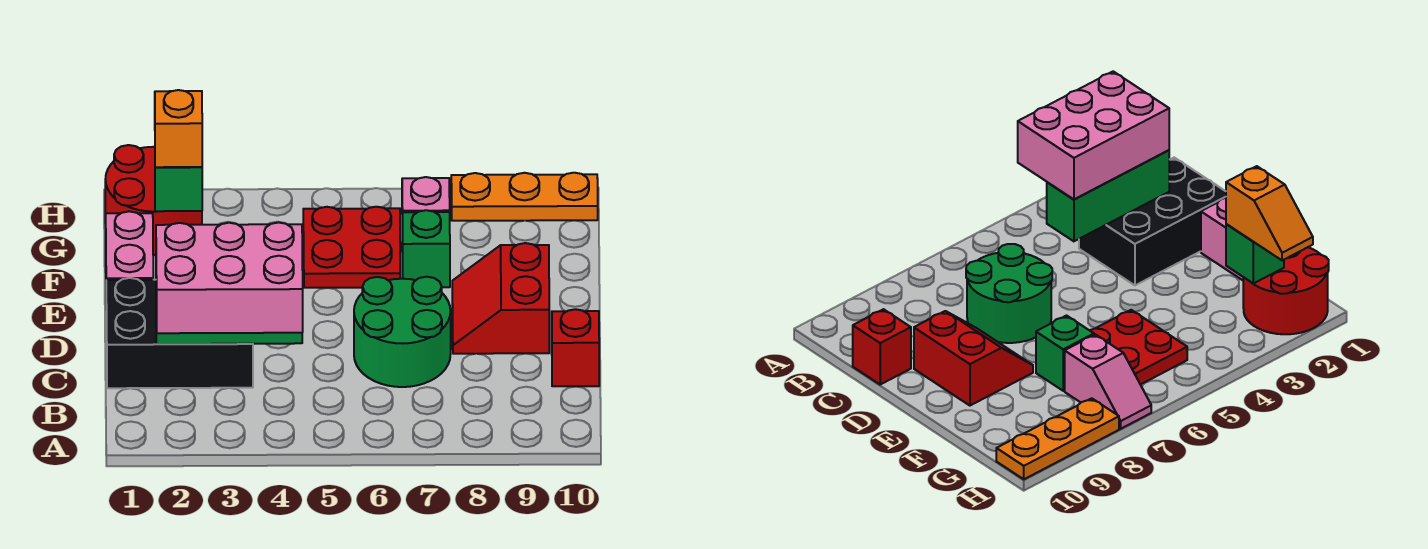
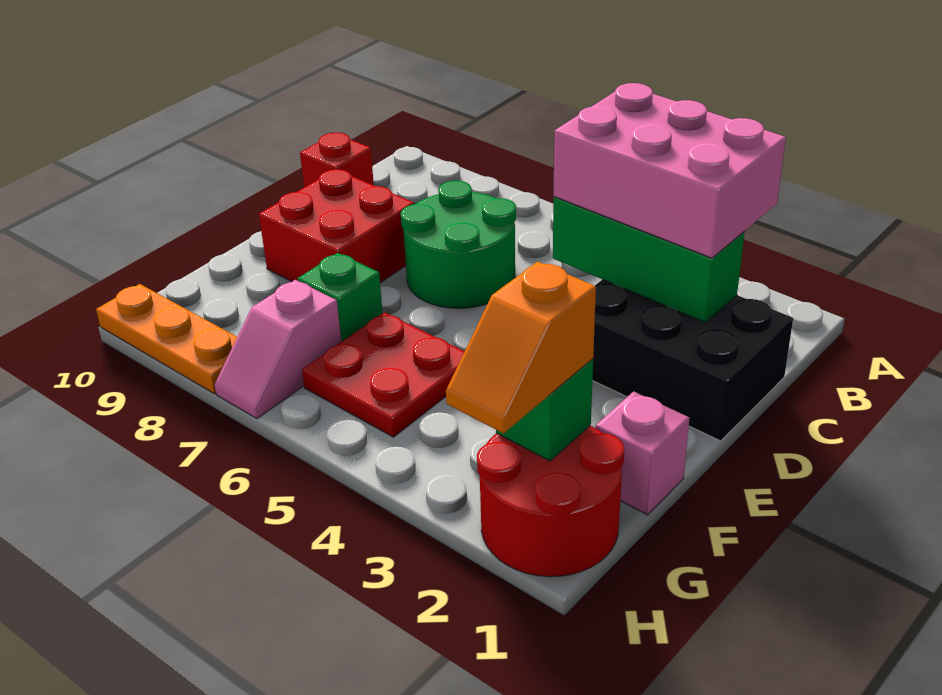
red slope D8:E9 level 1 top 9 -> red brick D8:E9 level 1
pink brick E1:F1 level 1 -> pink brick F1 level 1

